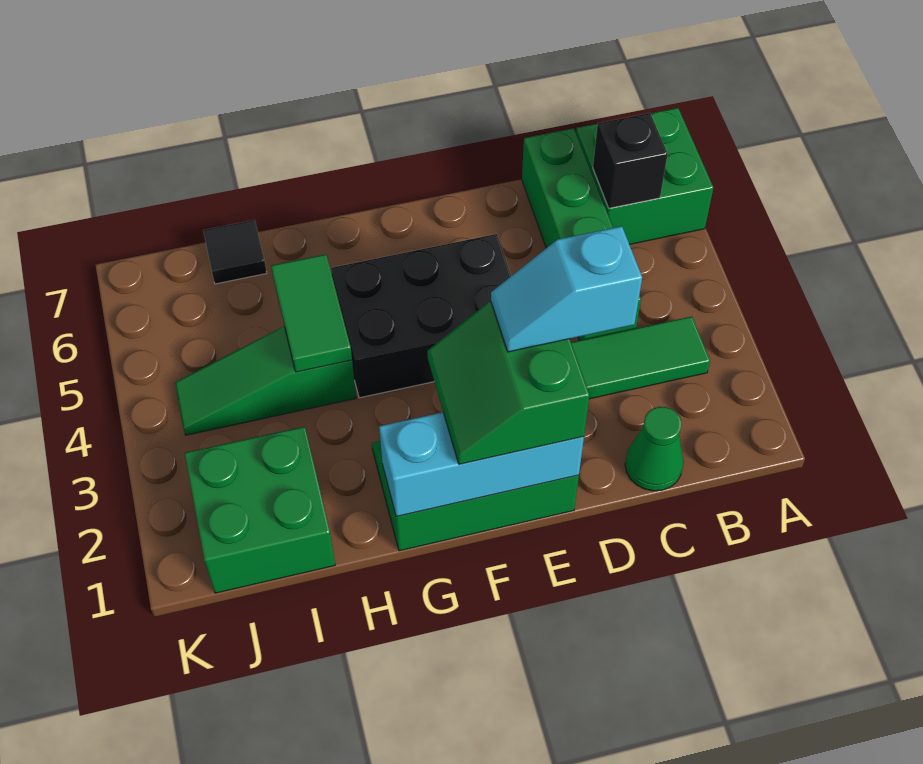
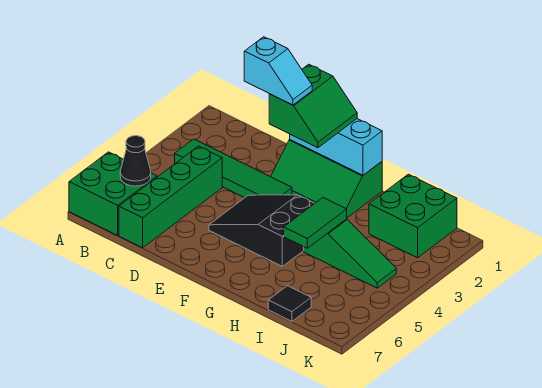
black brick B6 level 2 -> black cone B6 level 2
green cone C1 level 1 -> none
black brick E4:G5 level 1 -> black slope E4:G5 level 1 top G

